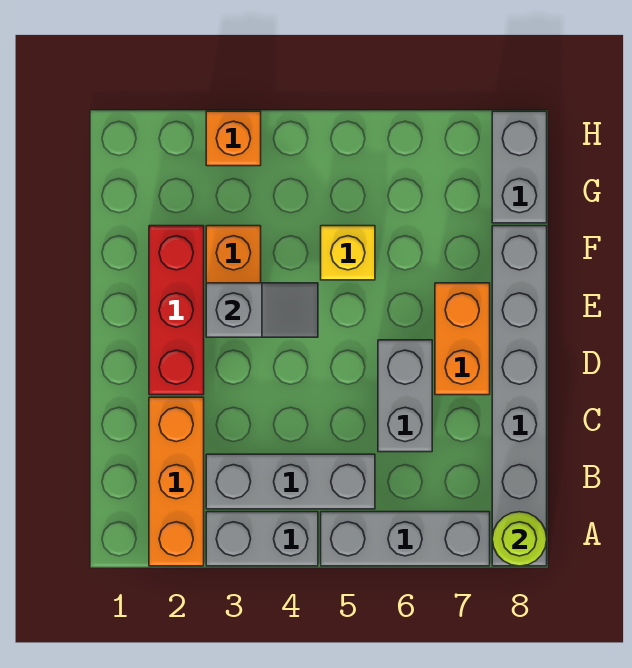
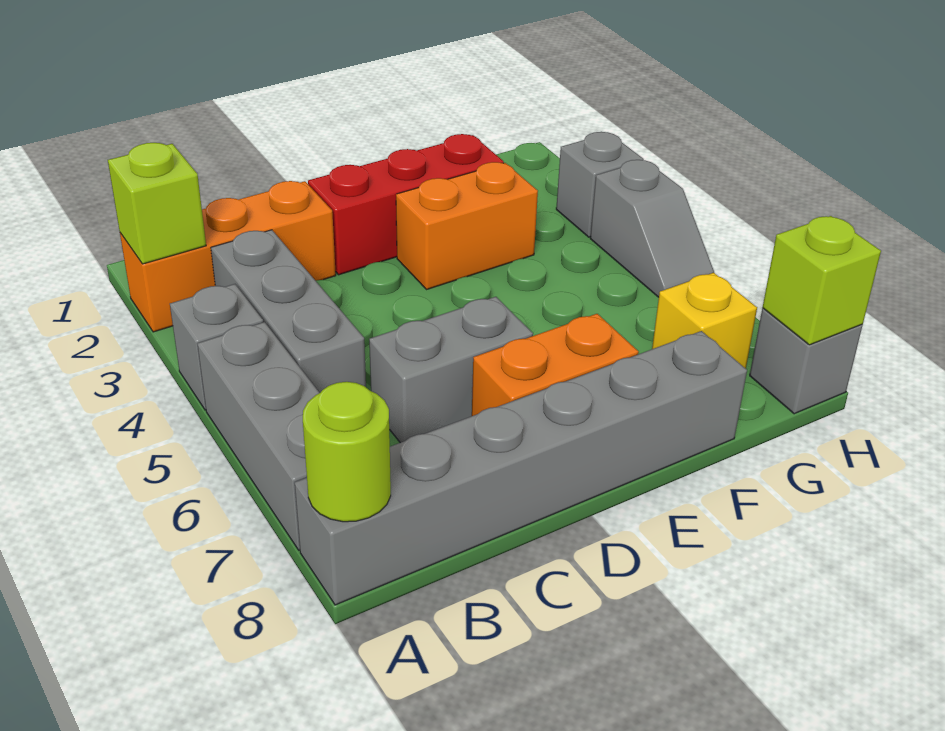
none -> lime brick A2 level 2
grey brick A3:A4 level 1 -> grey brick A4 level 1
grey slope E3:E4 level 2 top 3 -> grey slope H4:H5 level 1 top 4
yellow brick F5 level 1 -> yellow brick G7 level 1
grey brick G8:H8 level 1 -> grey brick H8 level 1
orange brick H3 level 1 -> grey brick H3 level 1
none -> lime brick H8 level 2

